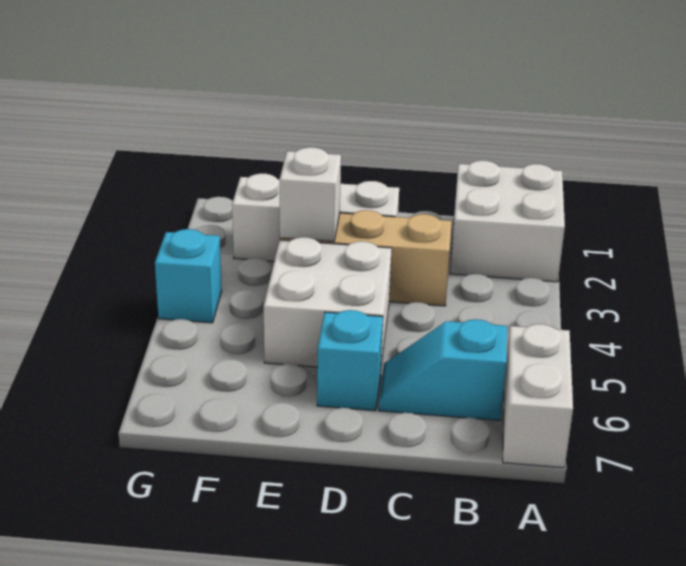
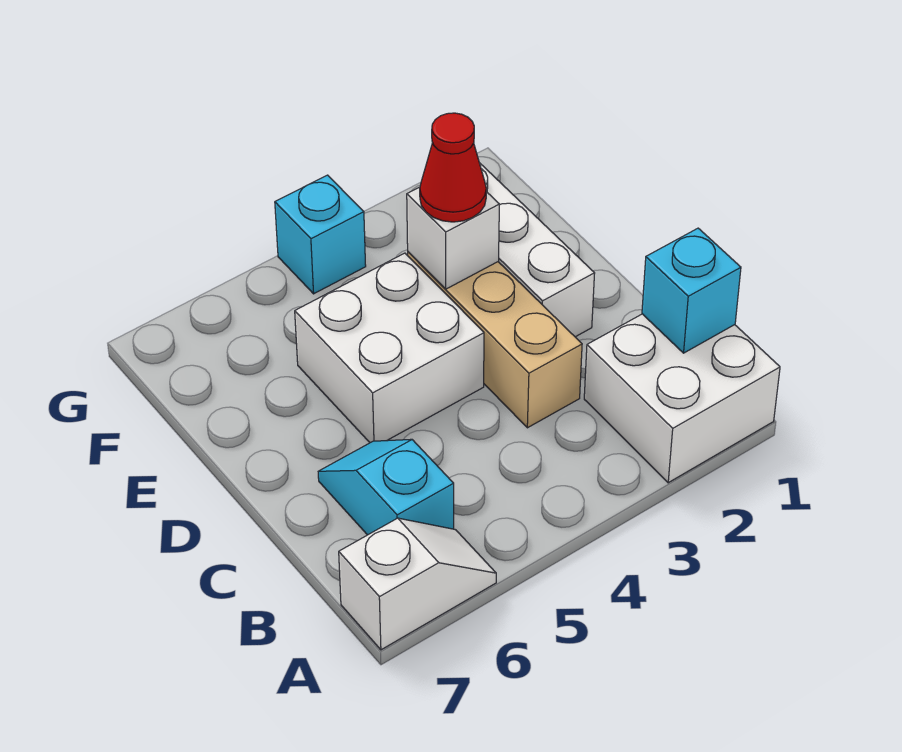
white brick A6:A7 level 1 -> white slope A6:A7 level 1 top 7
cyan brick D6 level 1 -> cyan brick B1 level 2
none -> red cone E3 level 3

